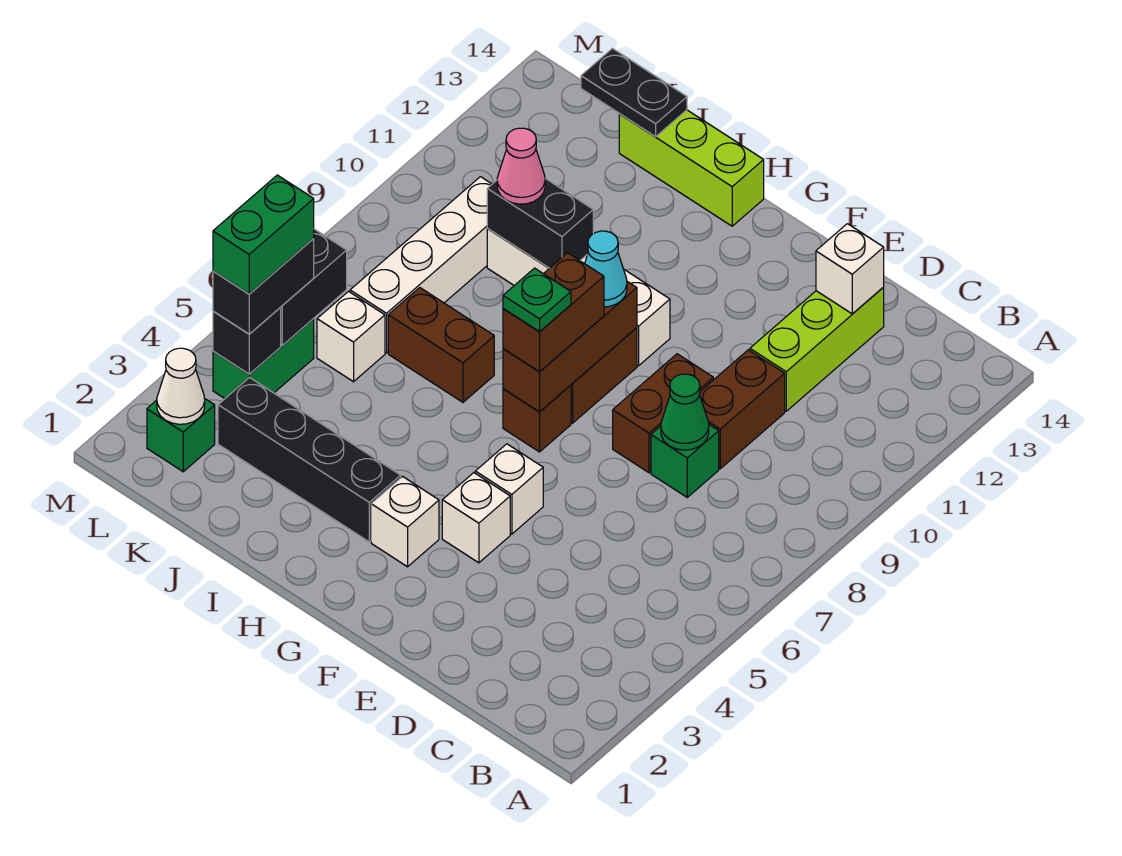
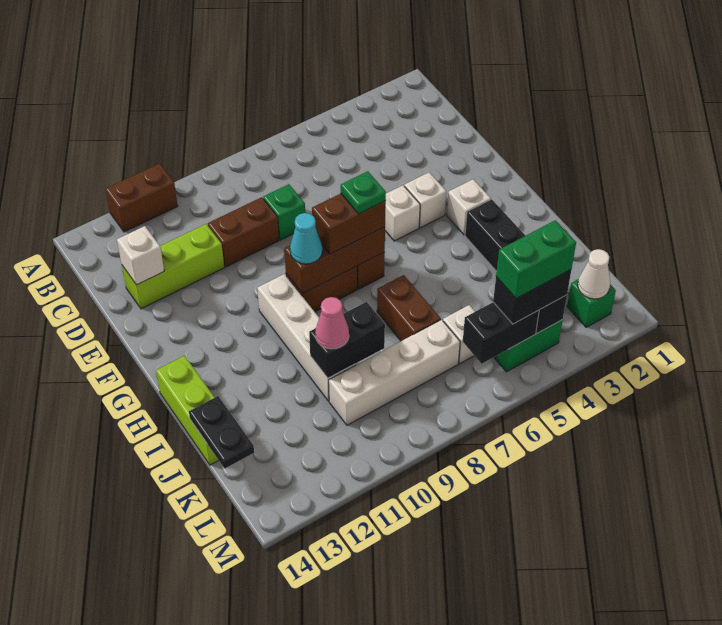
green cone D8 level 2 -> none
brown brick E8:E9 level 1 -> brown brick A11:A12 level 1
black brick I10:J10 level 2 -> black brick J9:J10 level 2

